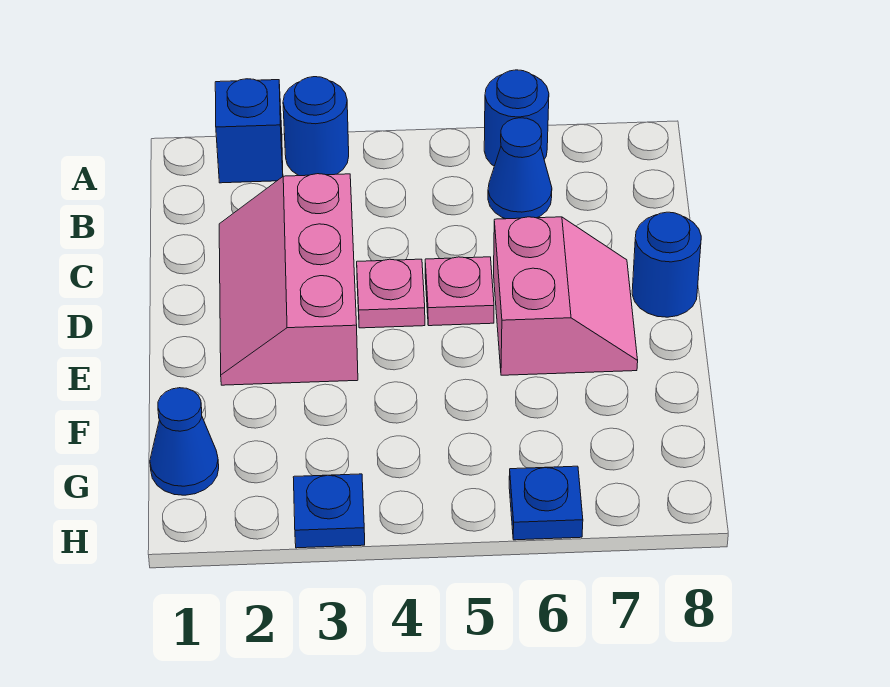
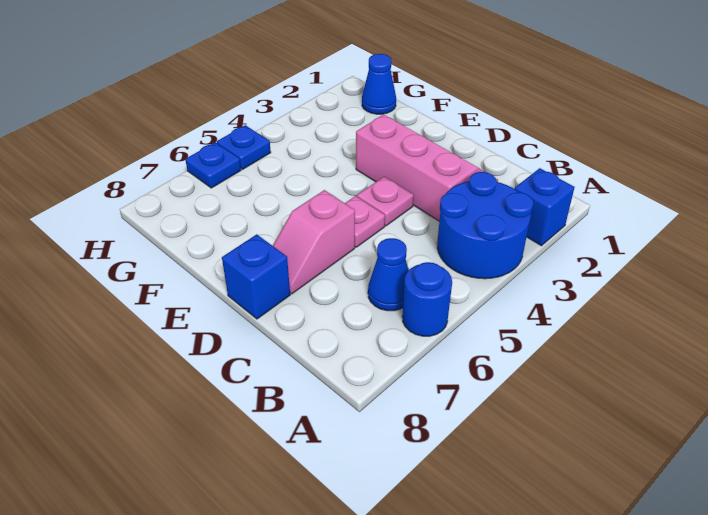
blue round brick A3 level 1 -> blue round brick A3:B4 level 1
pink slope D6:E7 level 1 top 6 -> pink slope D6:D7 level 1 top 6
blue round brick D8 level 1 -> blue brick D8 level 1
blue plate H3 level 1 -> blue plate H5 level 1

